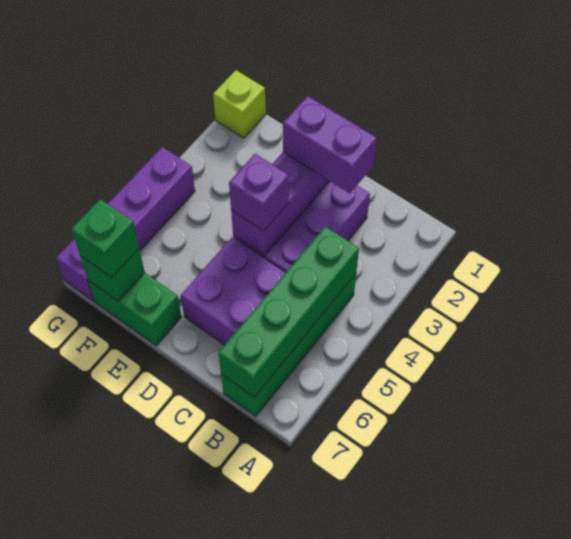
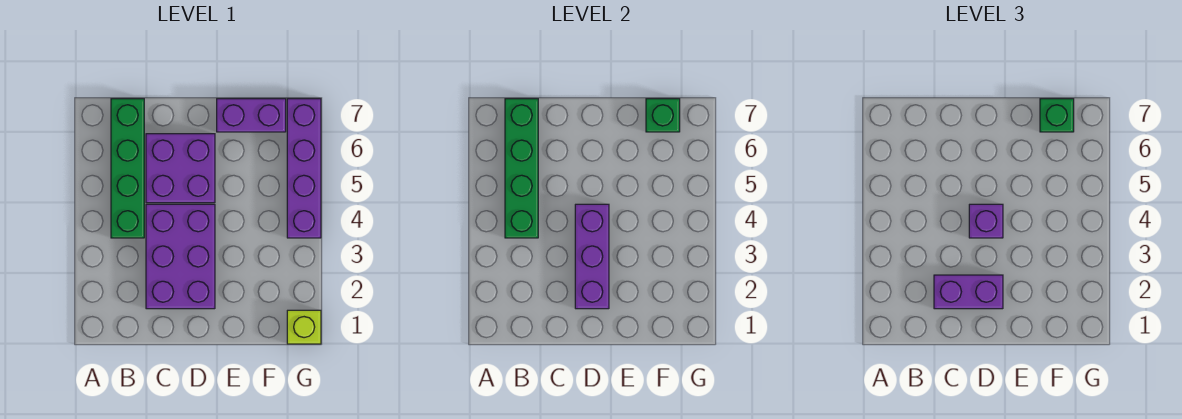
green brick E7:F7 level 1 -> purple brick E7:F7 level 1

